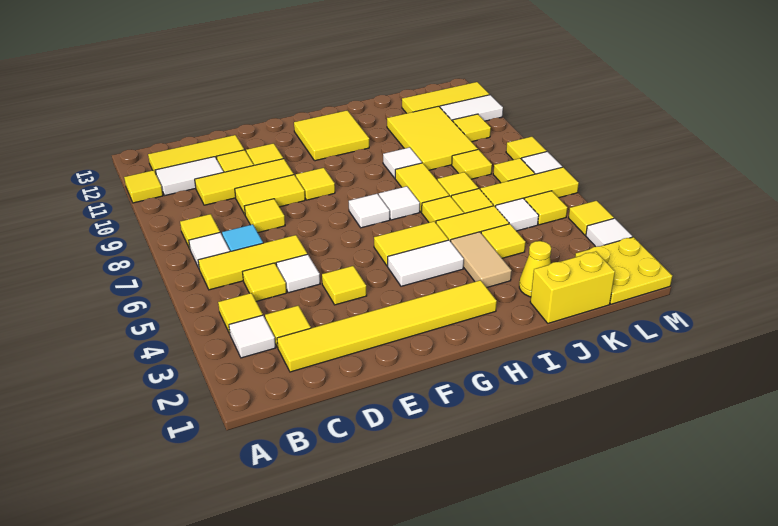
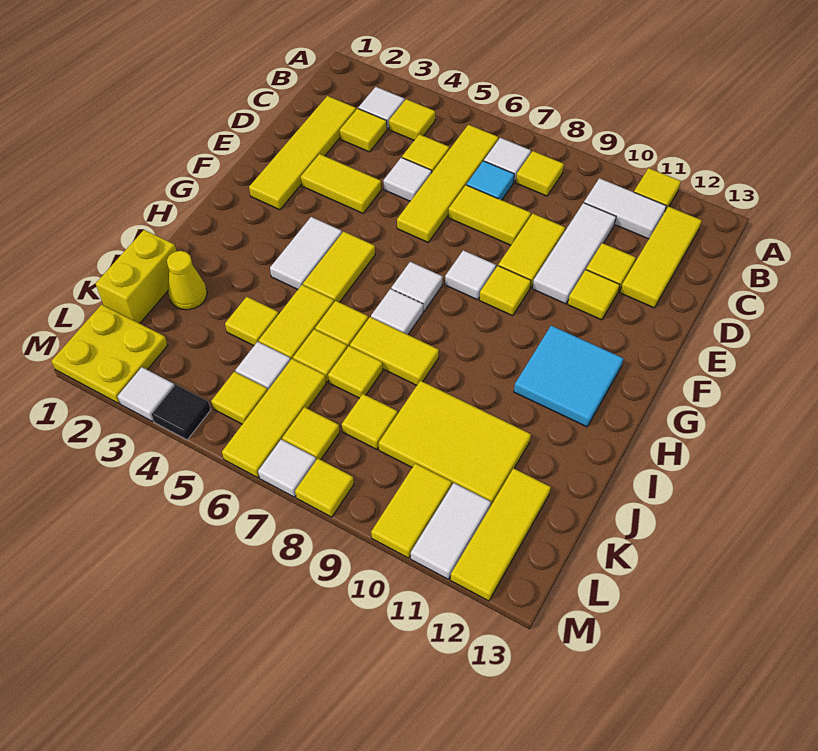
yellow tile B6:D6 level 1 -> yellow tile B6:E6 level 1
white tile B11:C11 level 1 -> white tile B10:B11 level 1
yellow tile C2:H2 level 1 -> yellow tile C2:F2 level 1
yellow tile C10:E10 level 1 -> white tile C10:E10 level 1
yellow tile D8 level 1 -> yellow tile D7:D8 level 1
yellow tile E4 level 1 -> yellow tile E3:E4 level 1
yellow tile G11:H12 level 1 -> cyan tile G11:H12 level 1
tan tile I3:I4 level 1 -> none
white tile I9 level 1 -> white tile F8 level 1
yellow tile L10 level 1 -> yellow tile L10:M10 level 1
yellow tile M4 level 1 -> black tile M4 level 1

